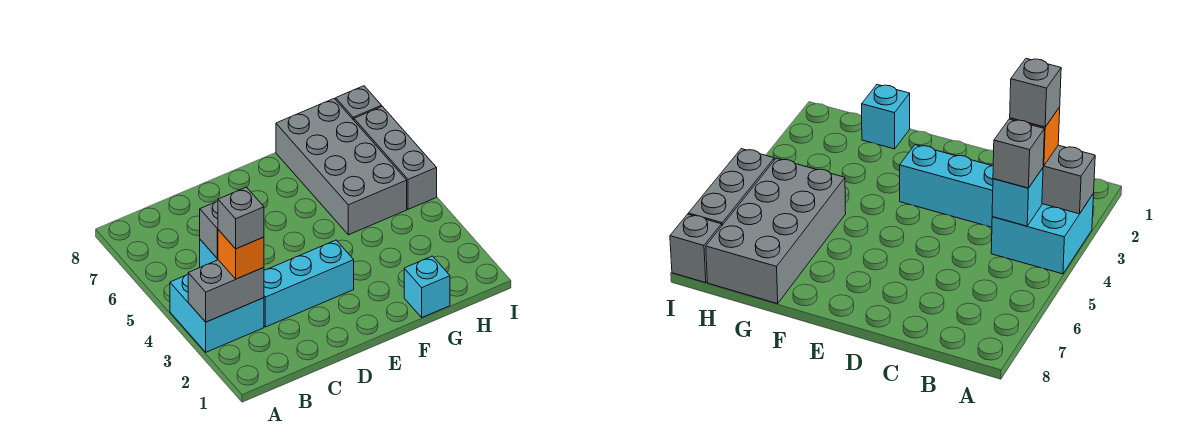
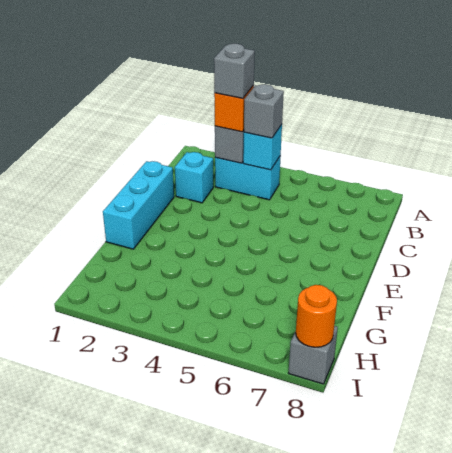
cyan brick A3:B4 level 1 -> cyan brick B3:B4 level 1
cyan brick C3:E3 level 1 -> cyan brick D1:F1 level 1
cyan brick G1 level 1 -> cyan brick C2 level 1
grey brick G5:H8 level 1 -> none
grey brick I5:I7 level 1 -> none
none -> orange round brick I8 level 2

